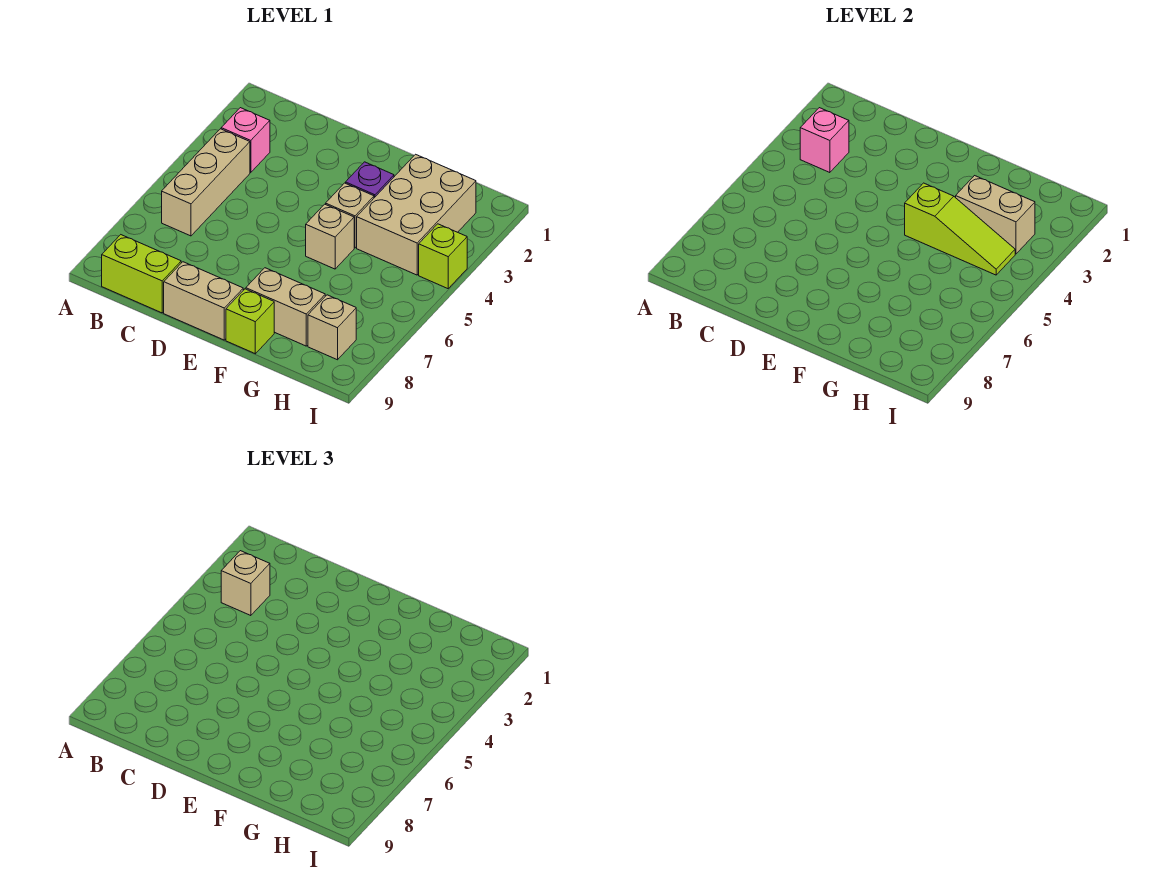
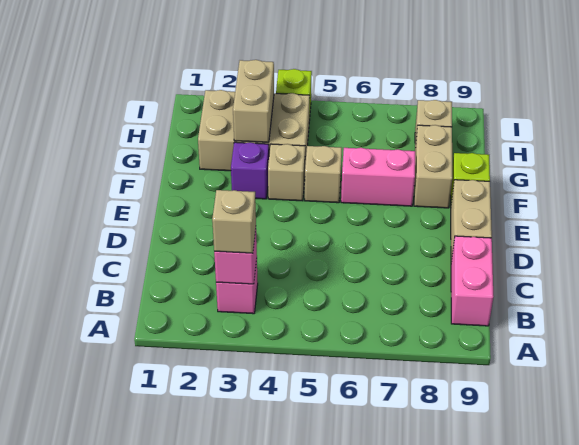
tan brick B4:B6 level 1 -> none
lime brick B9:C9 level 1 -> pink brick B9:C9 level 1
lime slope F4:H4 level 2 top F -> none
none -> pink brick F6:F7 level 1

